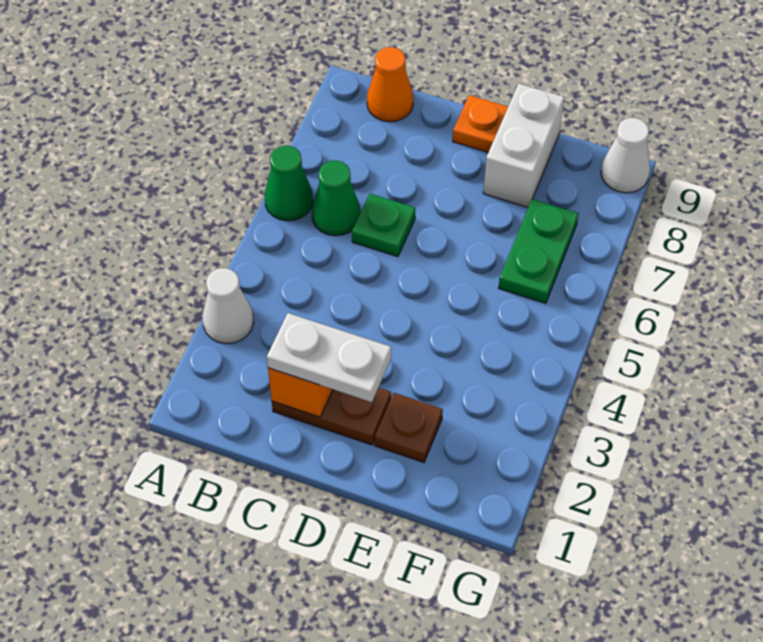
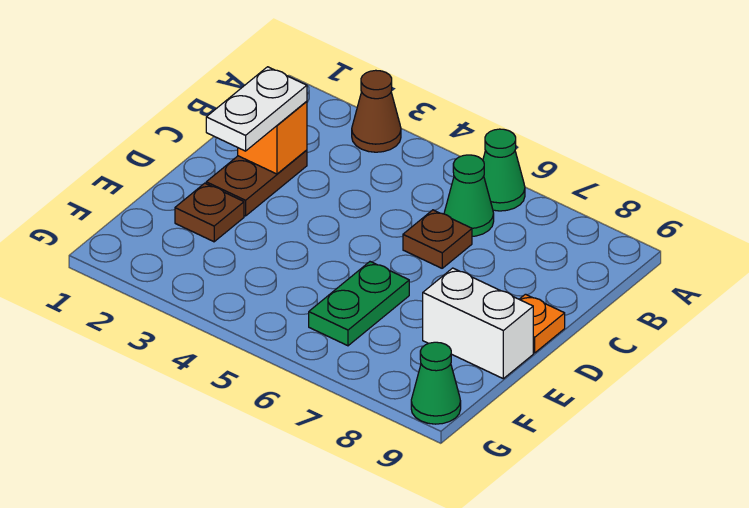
white cone A3 level 1 -> brown cone A3 level 1
orange cone B9 level 1 -> none
green plate C6 level 1 -> brown plate C6 level 1
green plate F6:F7 level 1 -> green plate E6:F6 level 1
white cone G9 level 1 -> green cone G9 level 1

